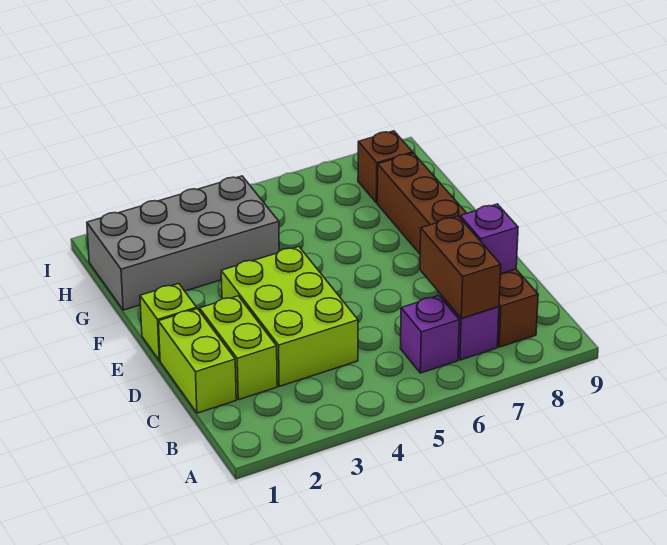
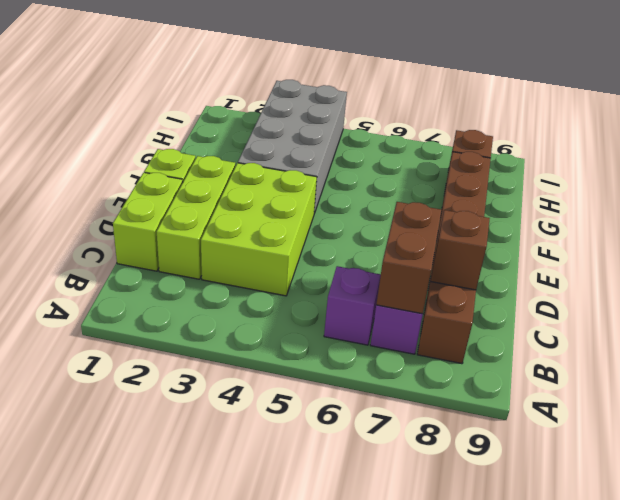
lime brick C2:D2 level 1 -> lime brick C2:E2 level 1
purple brick C8 level 2 -> brown brick C8 level 2
grey brick G1:H4 level 1 -> grey brick F3:I4 level 1

